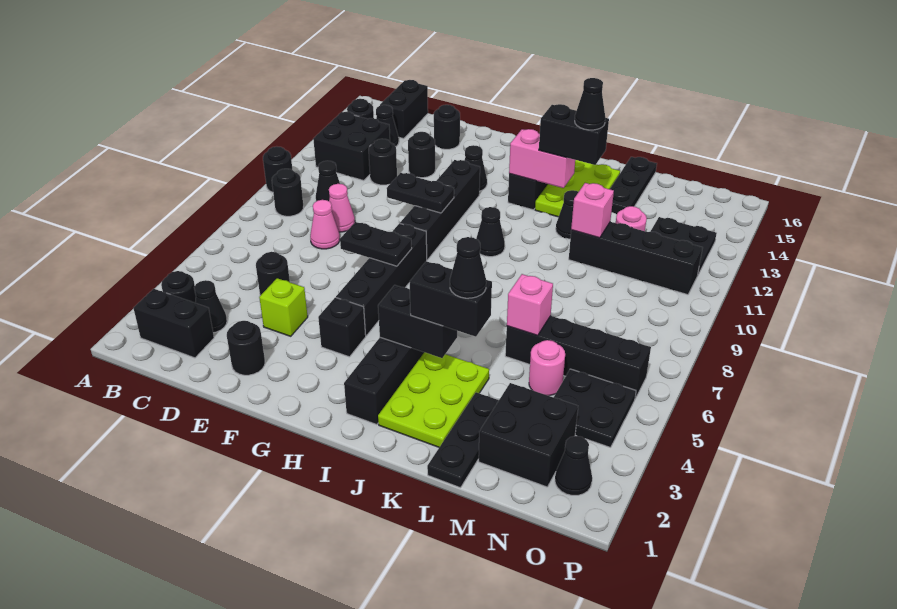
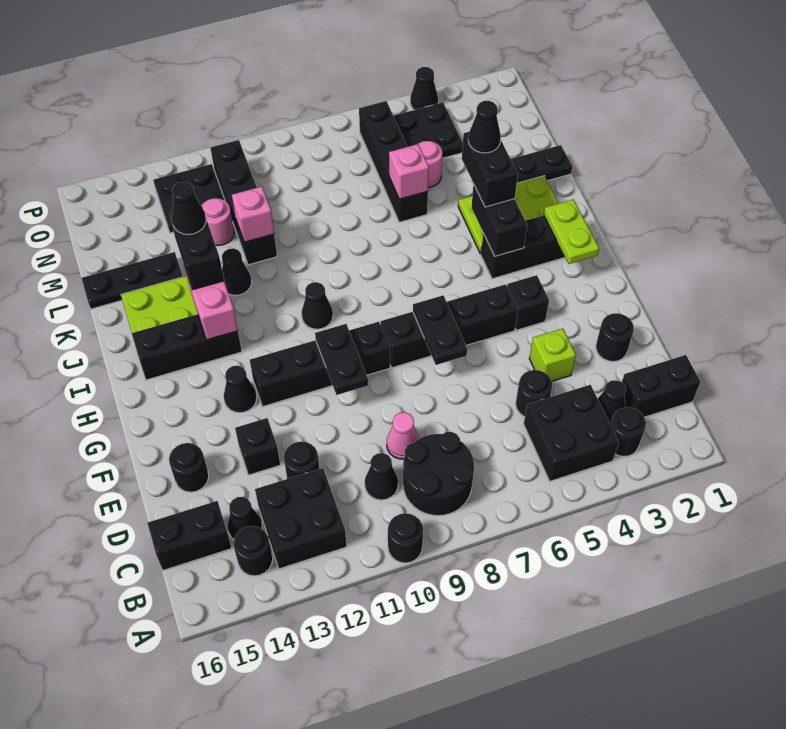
black brick B2:C2 level 1 -> black brick C1:C2 level 1
black round brick B9 level 1 -> black round brick B8:C9 level 1
pink cone D8 level 1 -> none
black round brick E13 level 1 -> black brick E13 level 1
none -> lime plate H2:I2 level 2
black brick M2:N3 level 1 -> black brick B4:C5 level 1
black cone O2 level 1 -> black cone P4 level 1

